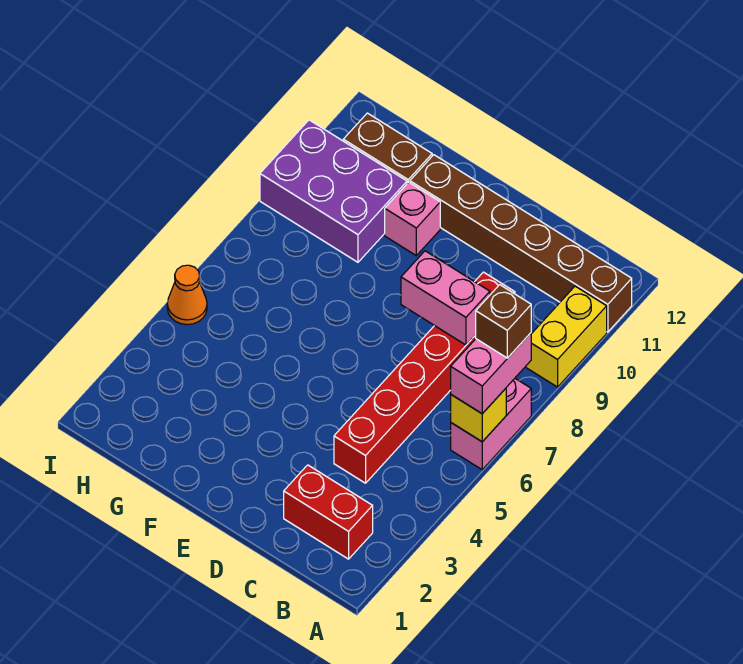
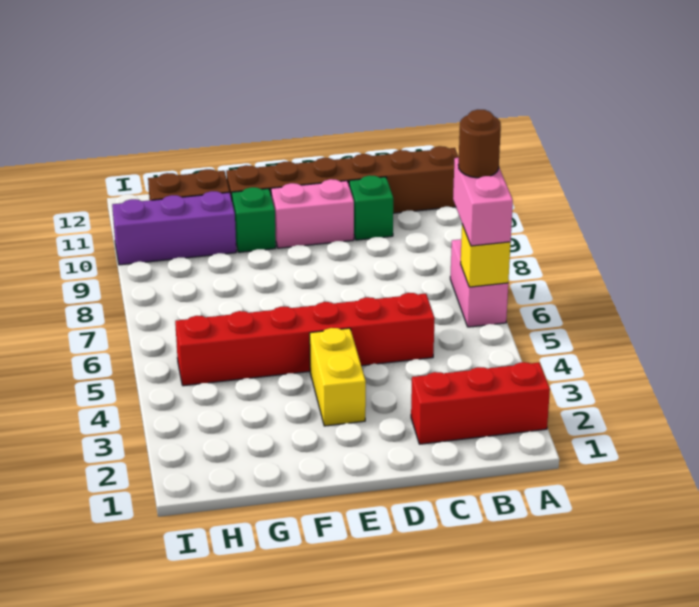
brown brick A7 level 4 -> brown round brick A7 level 4
yellow brick A9:A10 level 1 -> yellow brick E3:E4 level 1
red brick B2:C2 level 1 -> red brick A2:C2 level 1
red brick C4:C9 level 1 -> red brick C5:H5 level 1
pink brick C8:D8 level 2 -> pink brick D10:E10 level 1
none -> green brick C10 level 1
pink brick F10 level 1 -> green brick F10 level 1
purple brick G9:I10 level 1 -> purple brick G10:I10 level 1
orange cone I5 level 1 -> none

